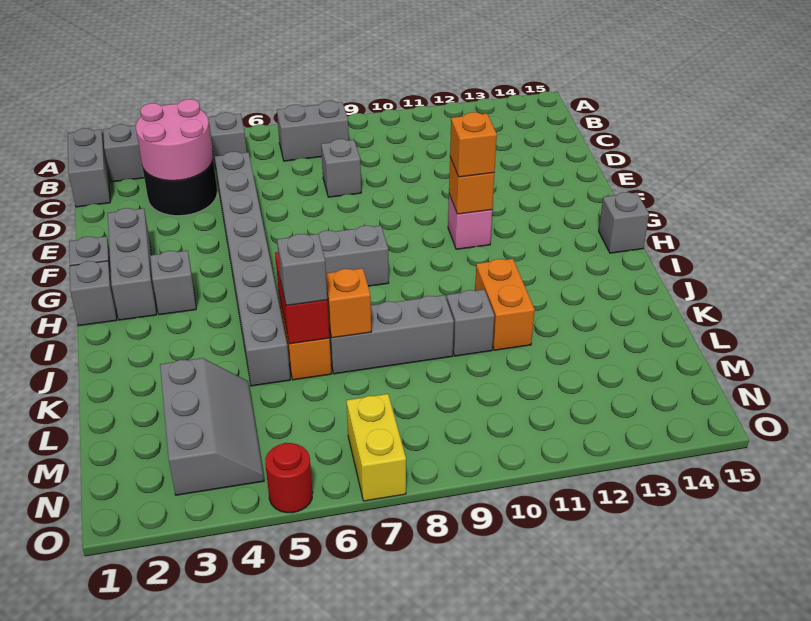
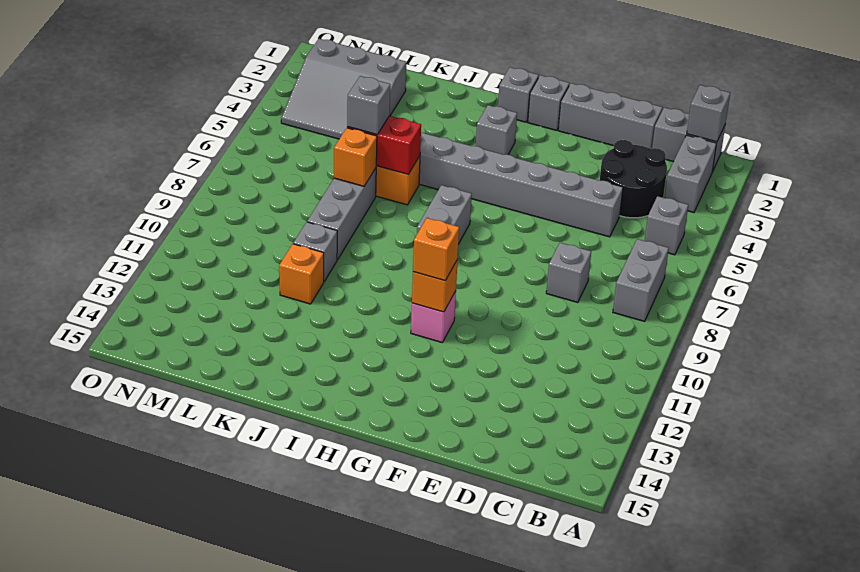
pink round brick C3:D4 level 2 -> none
grey brick F2:H2 level 1 -> grey brick D1:F1 level 1
grey brick H15 level 1 -> grey brick B1 level 2
orange brick J11:K11 level 1 -> orange brick K11 level 1
grey slope L3:N4 level 1 top 3 -> grey slope L2:N4 level 1 top 2
yellow brick N7:O7 level 1 -> none
red round brick O5 level 1 -> none

